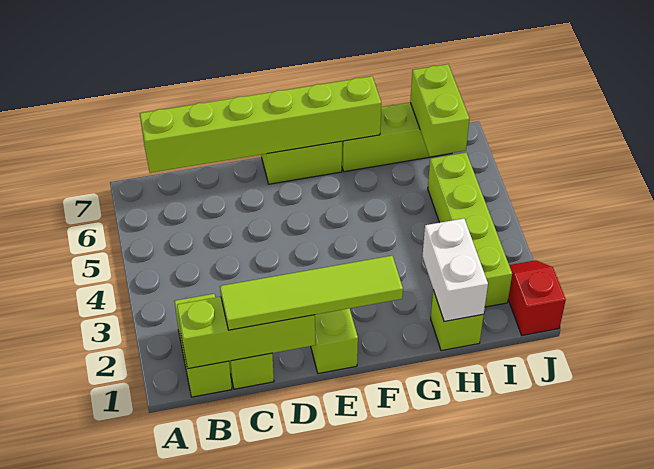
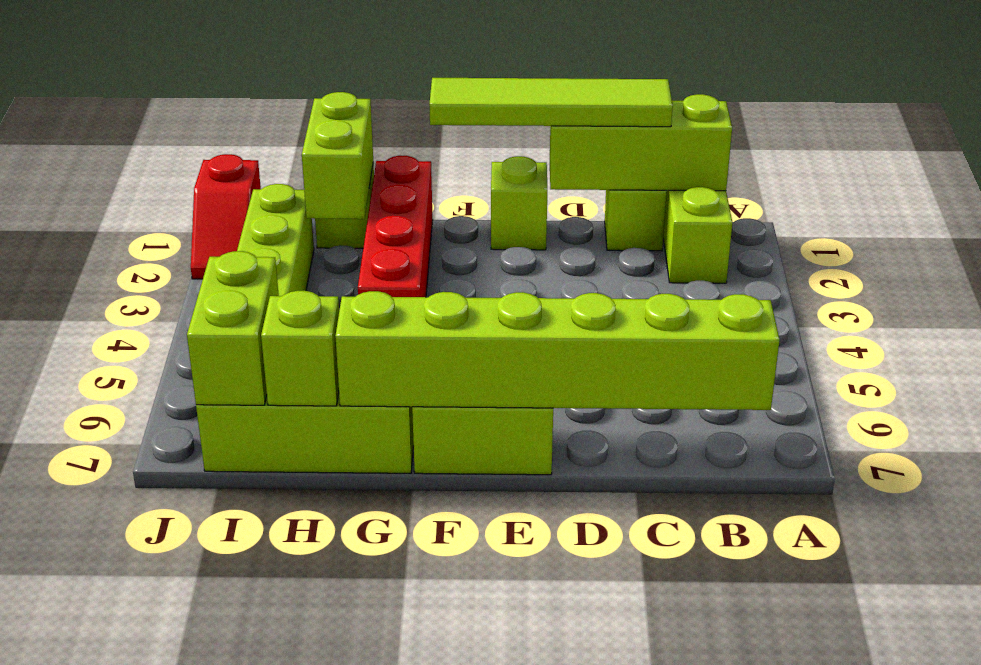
none -> red brick G1:G4 level 1
white brick H1:H2 level 2 -> lime brick H1:H2 level 2
none -> lime brick H7 level 2

